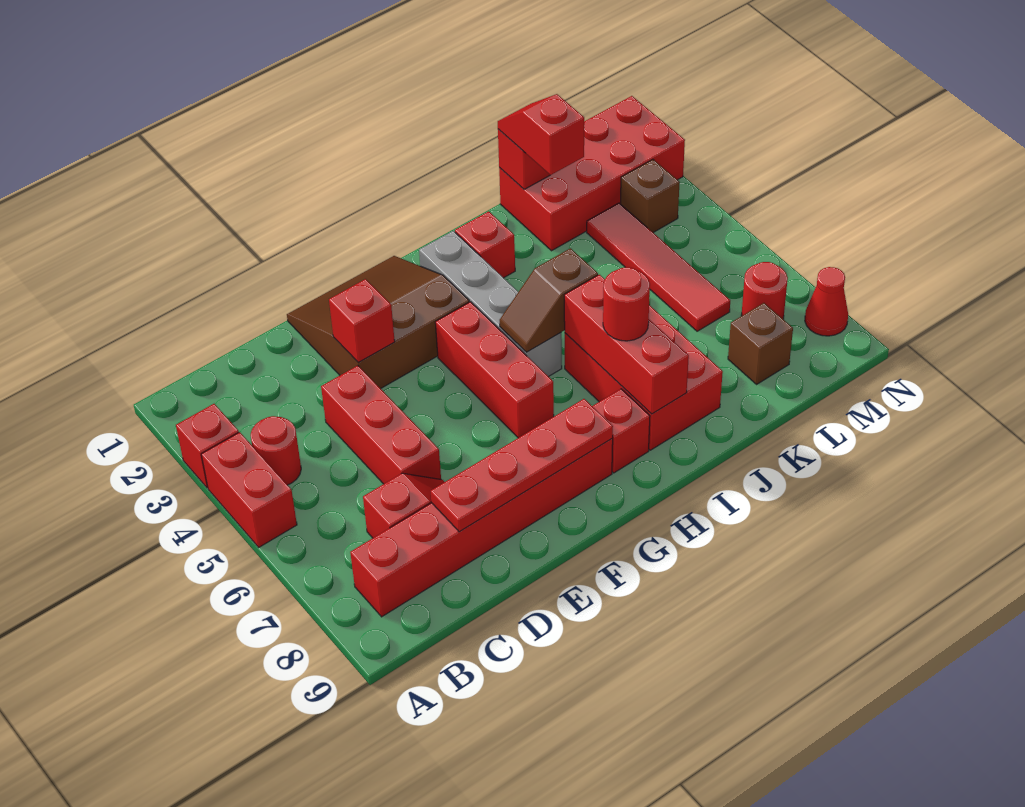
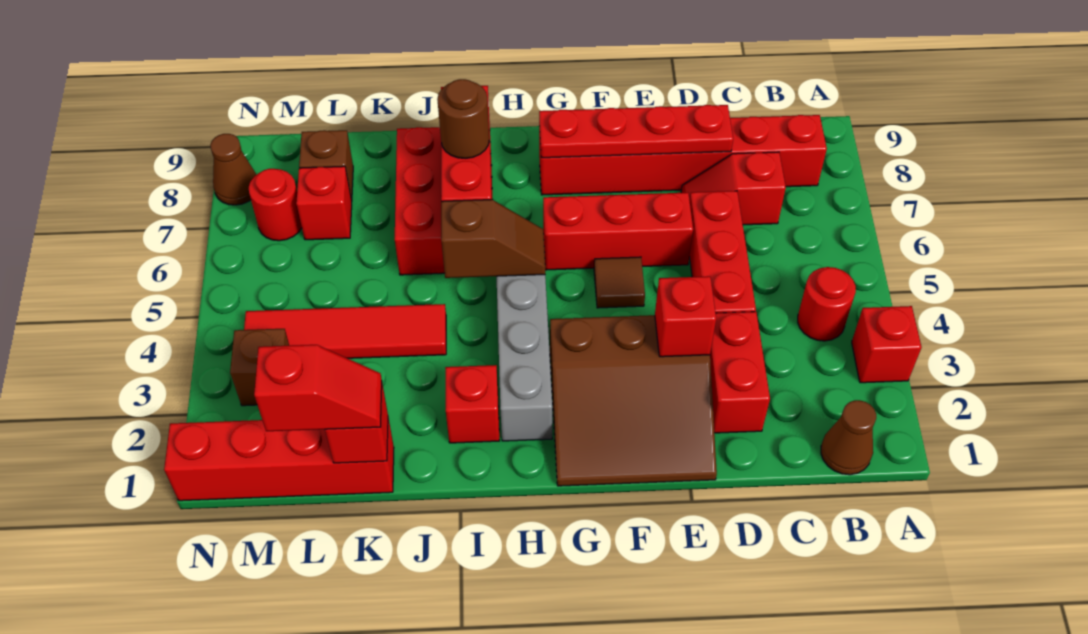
red brick A4:A5 level 1 -> red brick D2:D3 level 1
none -> brown cone B1 level 1
none -> brown tile F5 level 1
red brick G4:G6 level 1 -> red brick E6:G6 level 1
red brick H8 level 1 -> red brick L7 level 1
red round brick I7 level 3 -> brown round brick I7 level 3
red brick K1:N2 level 1 -> red brick K1:N1 level 1
red slope K1:K2 level 3 top 2 -> red slope K1:L1 level 3 top L
red tile L3:L6 level 1 -> red tile J4:M4 level 1
red cone N8 level 1 -> brown cone N8 level 1

